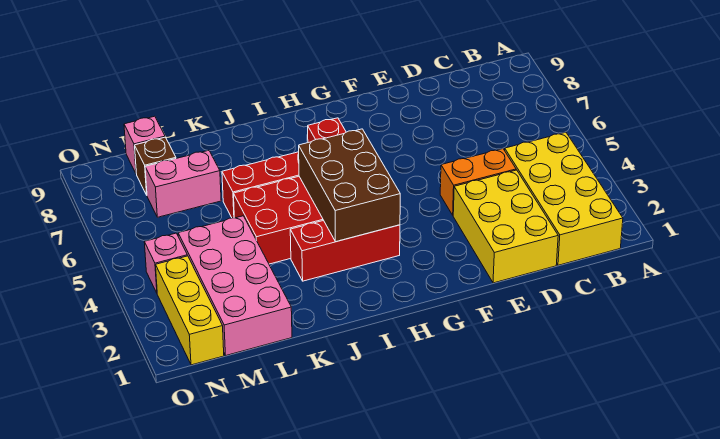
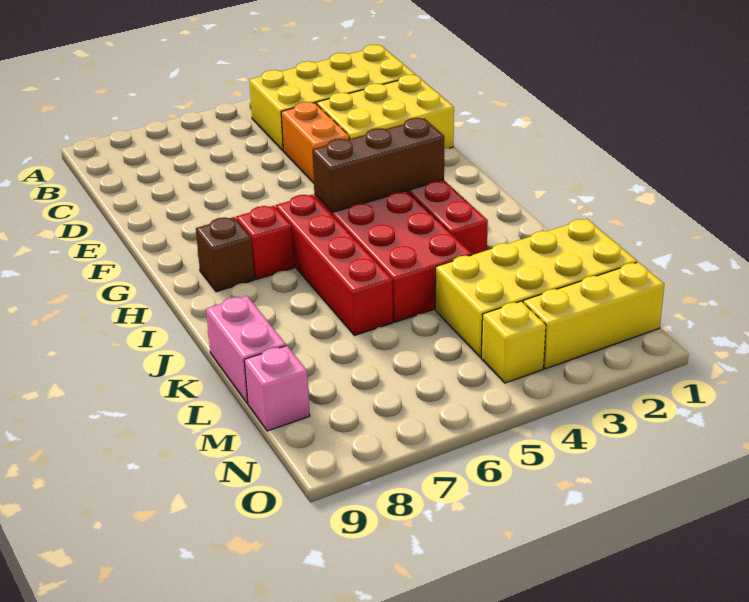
brown brick H3:I5 level 2 -> brown brick H3:H5 level 2
pink brick L1:M4 level 1 -> yellow brick L1:M4 level 1
pink brick L7:M7 level 1 -> pink brick K9:L9 level 1
brown brick M8 level 1 -> brown brick H8 level 1
pink brick N4 level 1 -> yellow brick N4 level 1

